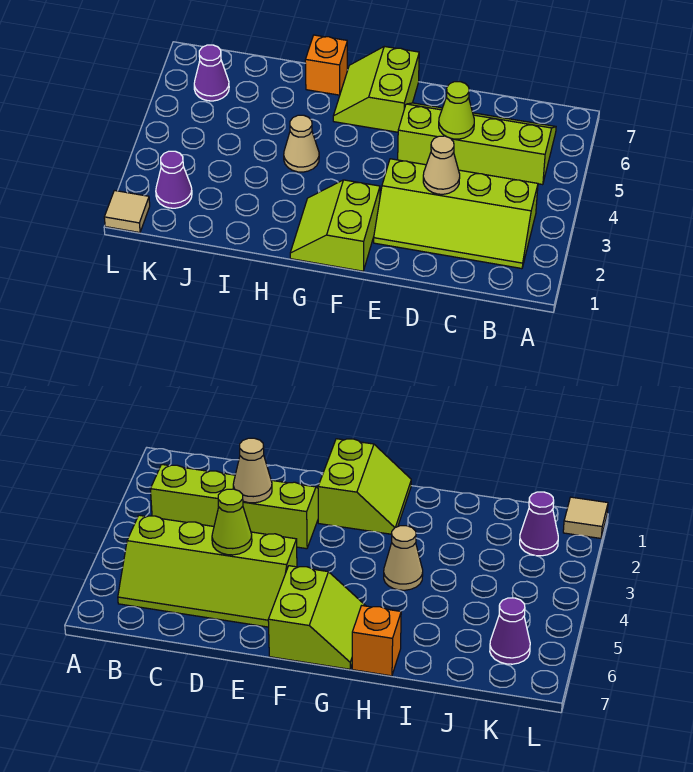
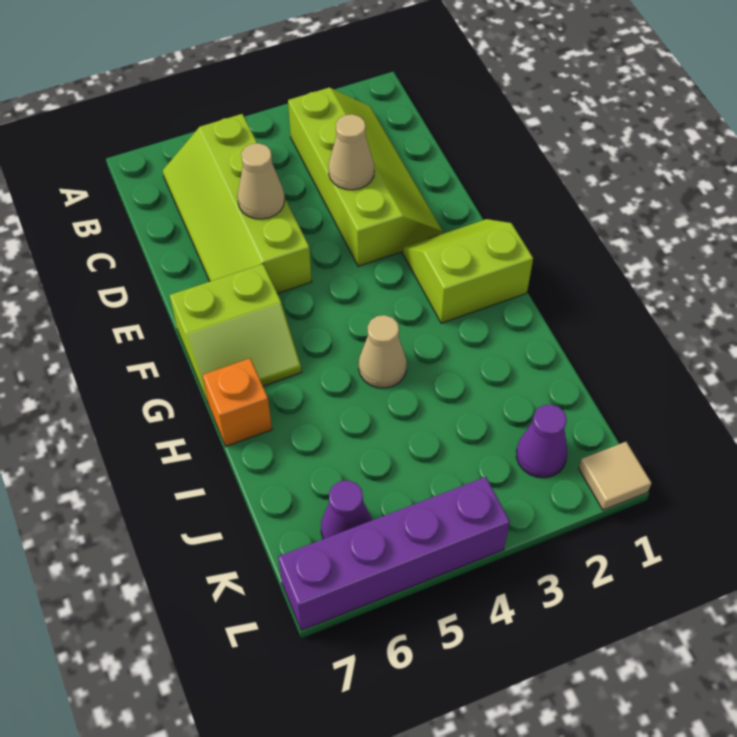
lime cone D5 level 2 -> tan cone D5 level 2
lime slope F1:G2 level 1 top F -> lime slope F1:G2 level 1 top G
none -> purple brick L4:L7 level 1

